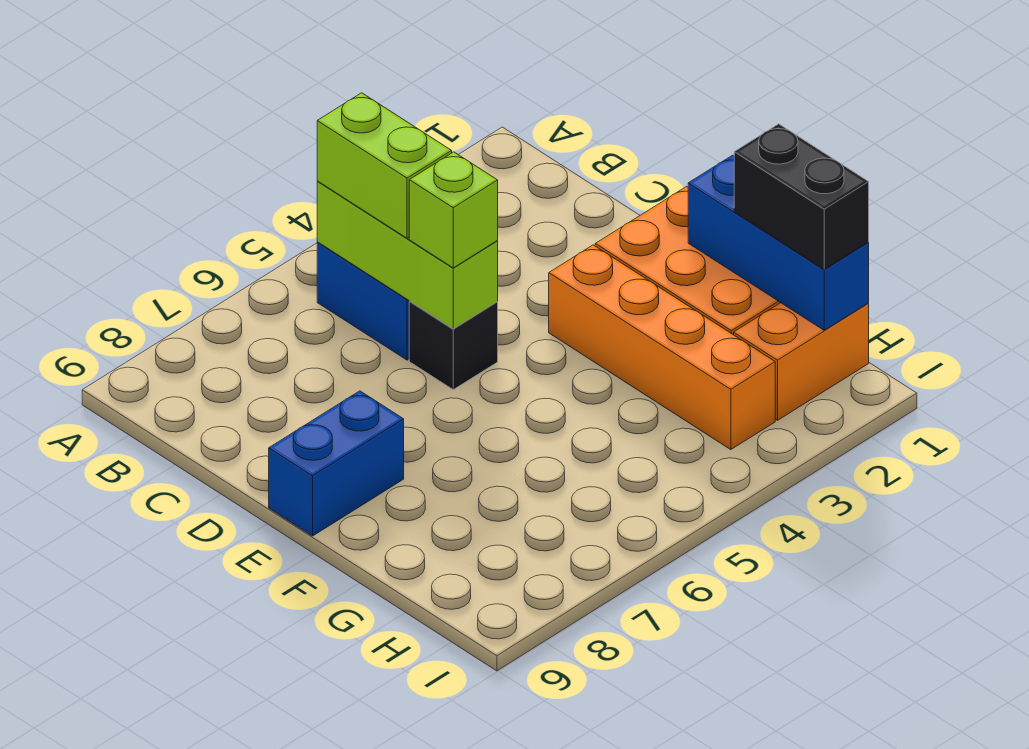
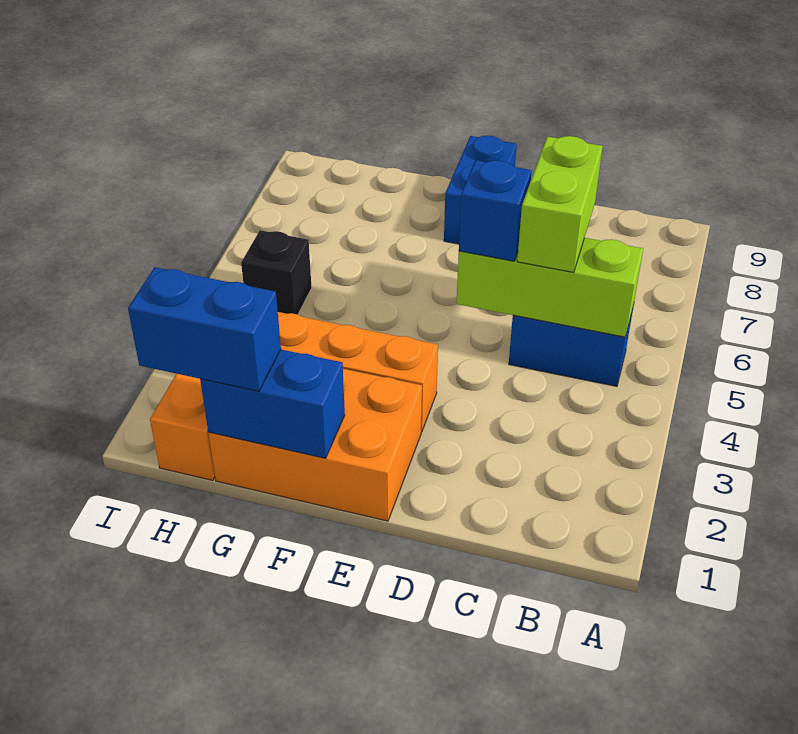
lime brick B5:C5 level 3 -> lime brick C5:C6 level 3
black brick D5 level 1 -> black brick H5 level 1
lime brick D5 level 3 -> blue brick D5 level 3
blue brick F1:H1 level 2 -> blue brick F1:G1 level 2
black brick G1:H1 level 3 -> blue brick G1:H1 level 3

